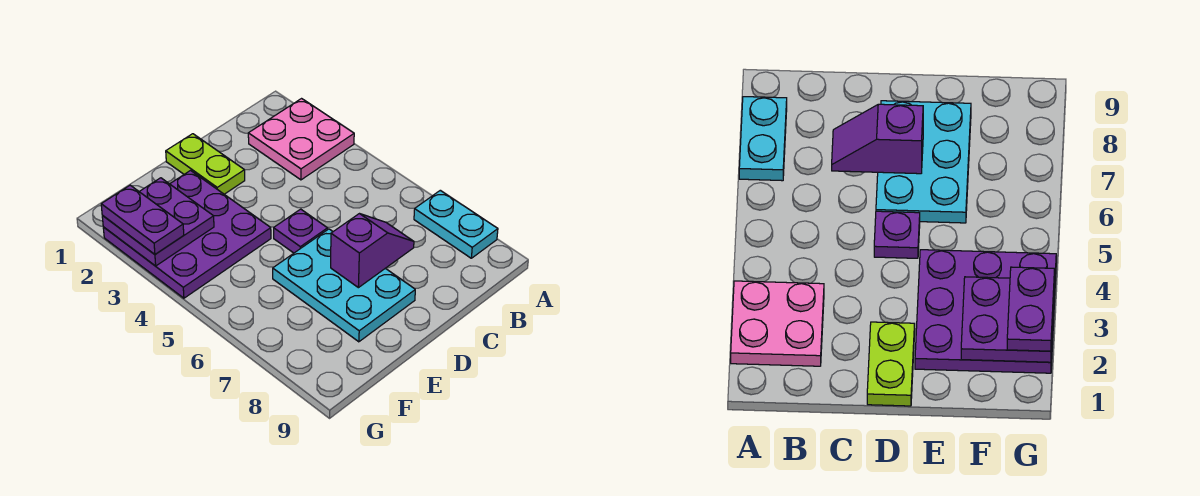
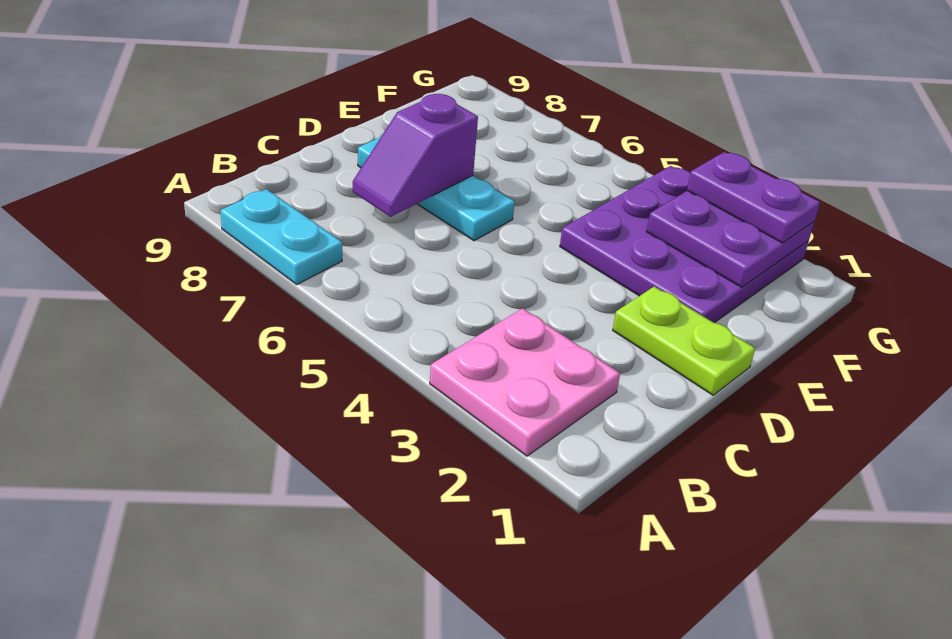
purple plate D5 level 1 -> none
cyan plate D6:E8 level 1 -> cyan plate D6:D8 level 1

